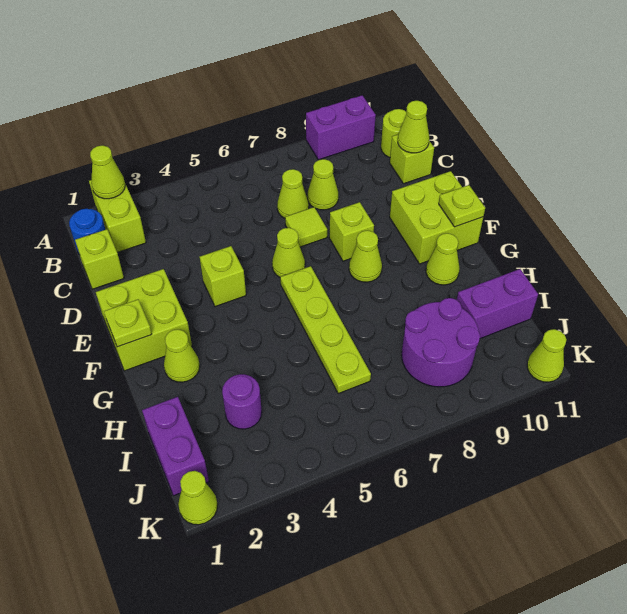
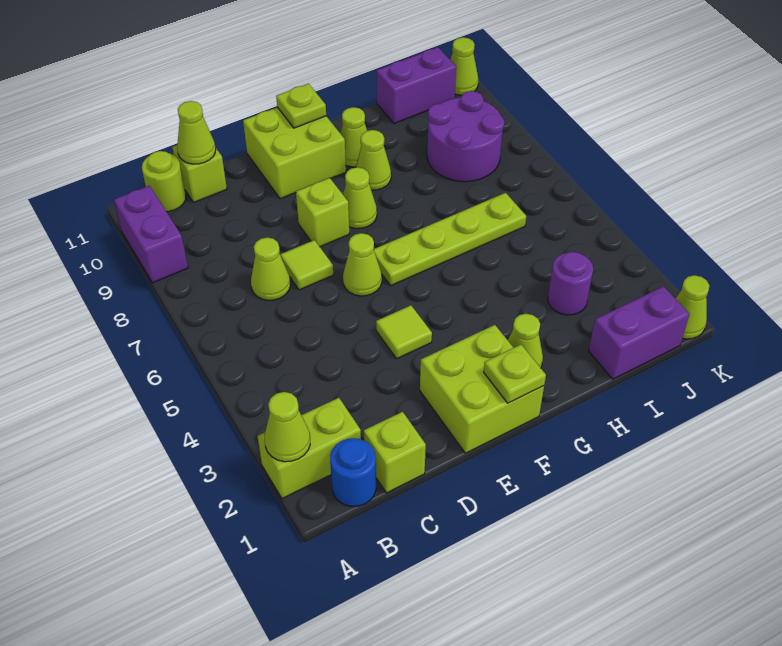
lime cone C8 level 1 -> lime cone G9 level 1
lime brick E4 level 1 -> lime tile E4 level 1
purple brick I10:I11 level 1 -> purple brick I11:J11 level 1

